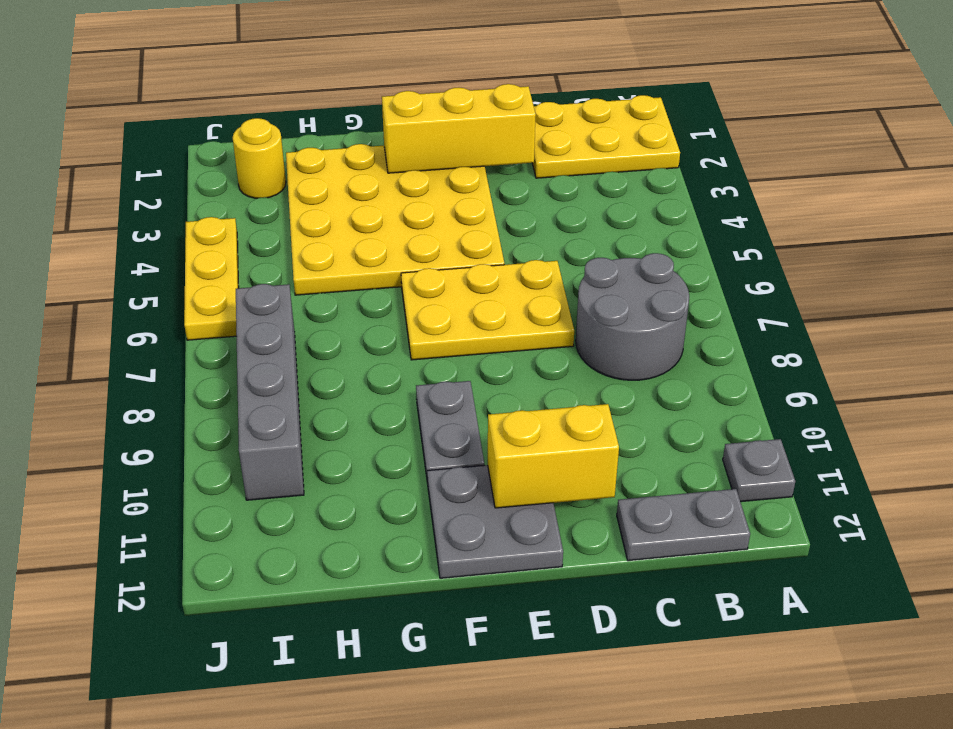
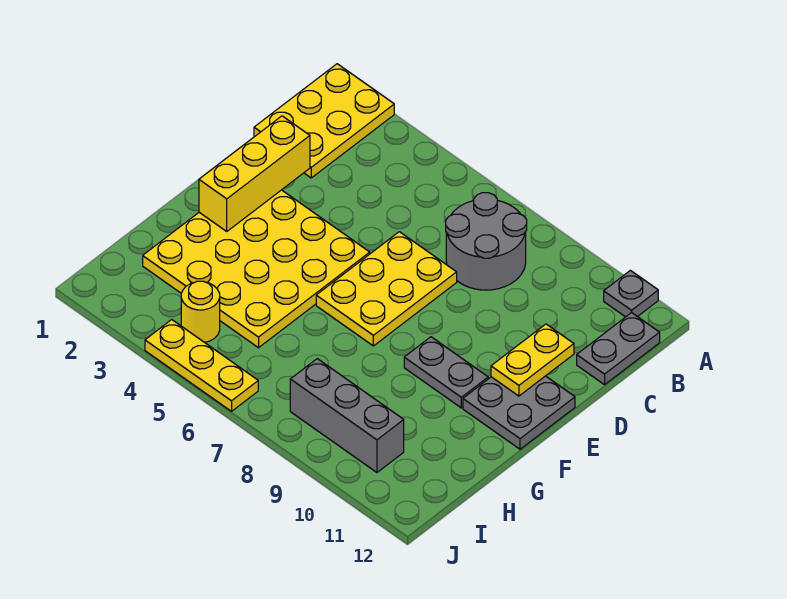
yellow brick D11:E11 level 2 -> yellow plate D11:E11 level 2
yellow round brick I2 level 1 -> yellow round brick I4 level 1
grey brick I7:I10 level 1 -> grey brick I8:I10 level 1

